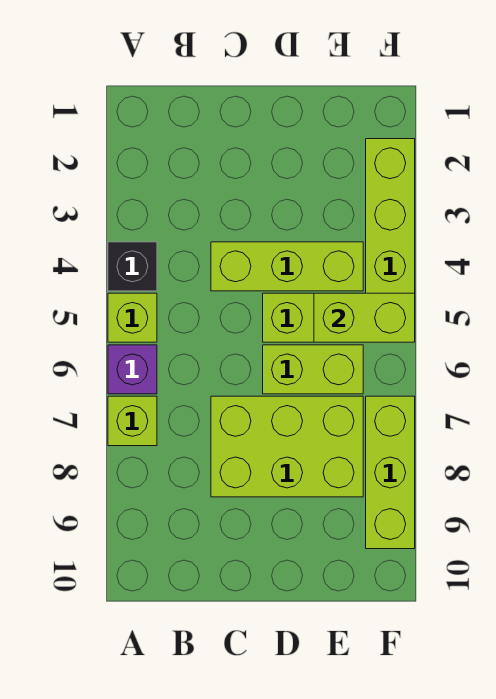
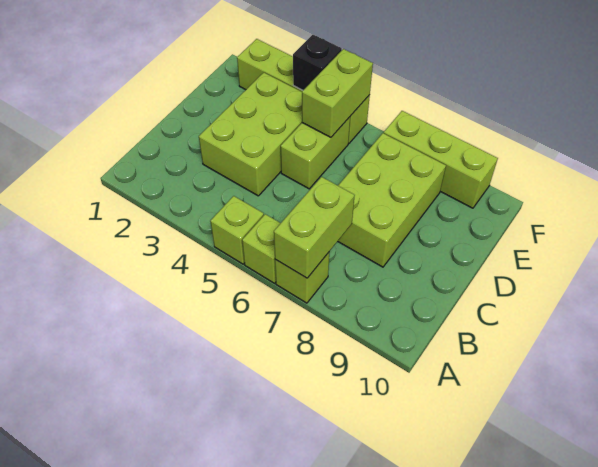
black brick A4 level 1 -> black brick F4 level 2
purple brick A6 level 1 -> lime brick A6 level 1
lime brick C4:E4 level 1 -> lime brick C3:E4 level 1
lime brick D6:E6 level 1 -> lime brick A7:B7 level 2

